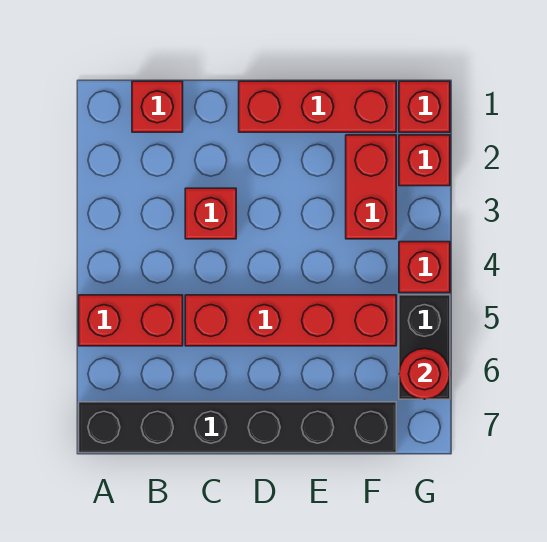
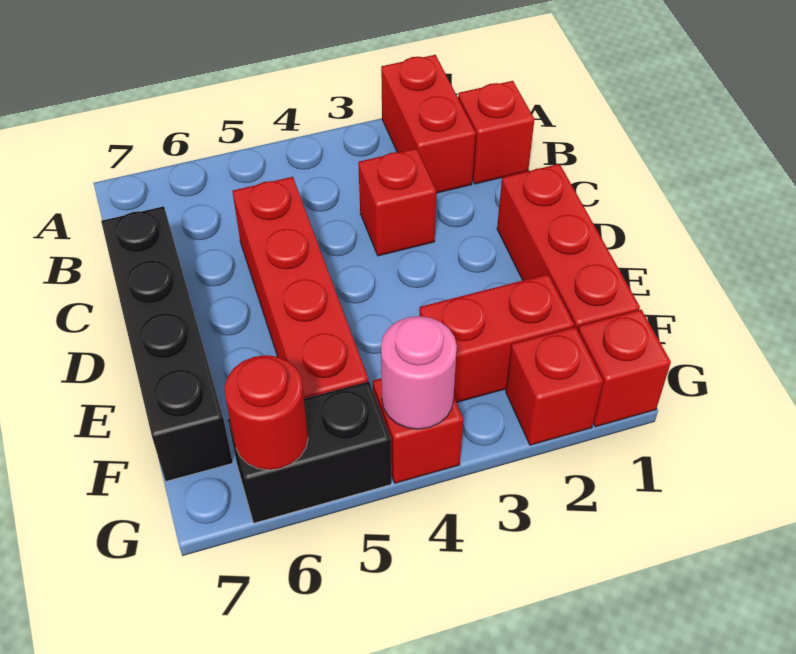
red brick A5:B5 level 1 -> red brick A2:B2 level 1
black brick A7:F7 level 1 -> black brick C7:F7 level 1
none -> pink round brick G4 level 2

